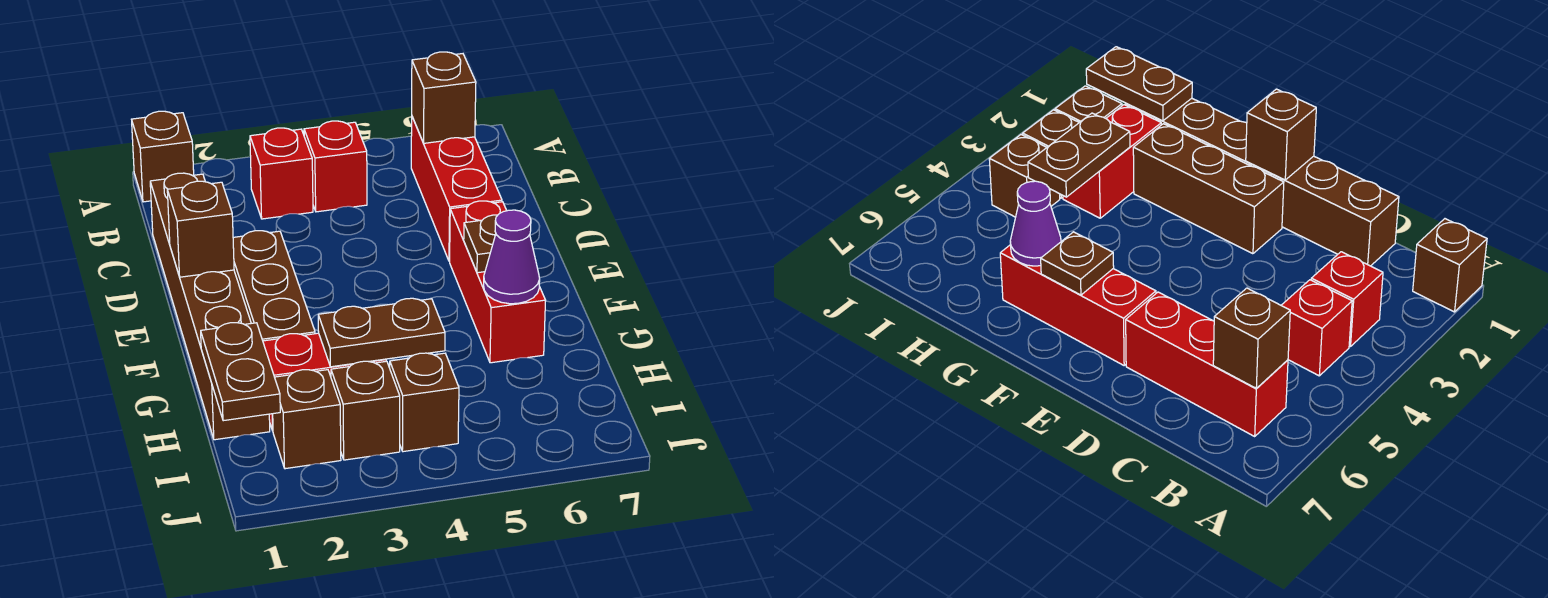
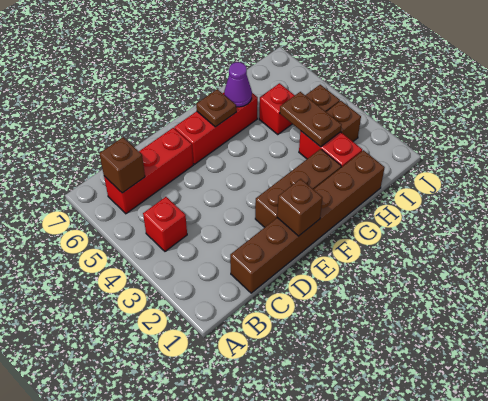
brown brick A1 level 1 -> none
red brick B3 level 1 -> red brick H5 level 1
brown plate H1:I1 level 2 -> none
brown brick I2 level 1 -> none

